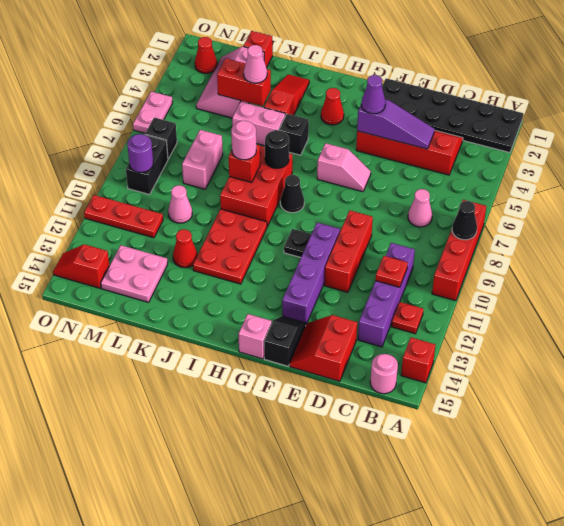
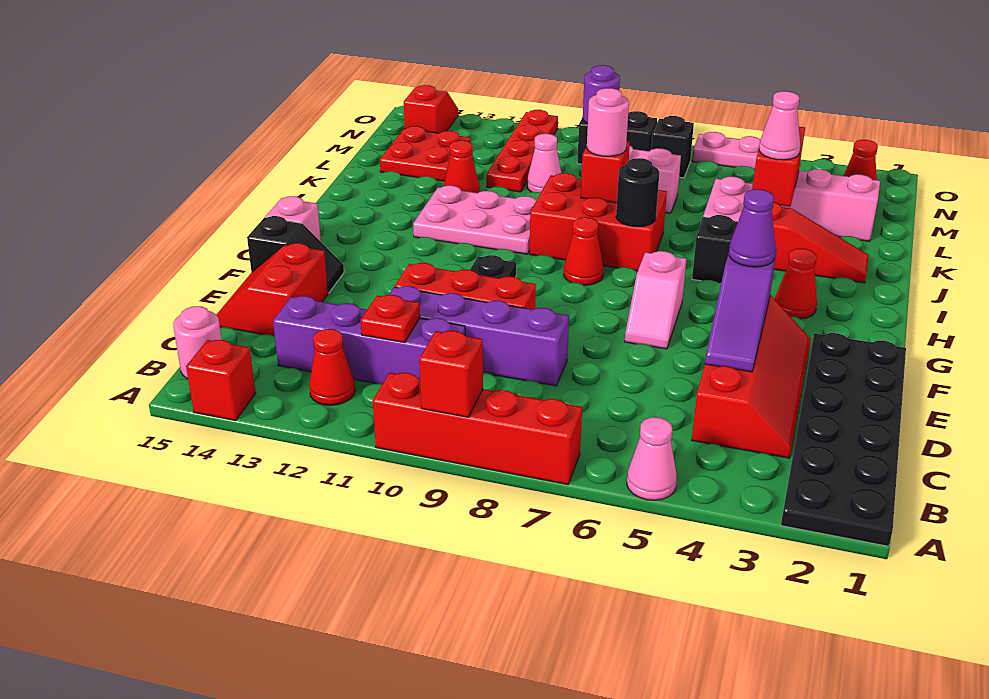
black cone A8 level 2 -> none
red plate B12 level 1 -> red cone B12 level 1
pink cone C7 level 1 -> pink cone A5 level 1
red slope D14:E15 level 1 top D -> red slope D14:E15 level 1 top 14
purple brick F10:F13 level 1 -> purple brick D8:D11 level 1
black cone H8 level 1 -> red cone H8 level 1
red plate I10:J12 level 1 -> pink plate I10:J12 level 1
red brick L1 level 1 -> red brick A9 level 2
pink plate L13:M14 level 1 -> red plate L13:M14 level 1
red plate M11:O11 level 1 -> red plate L11:O11 level 1

